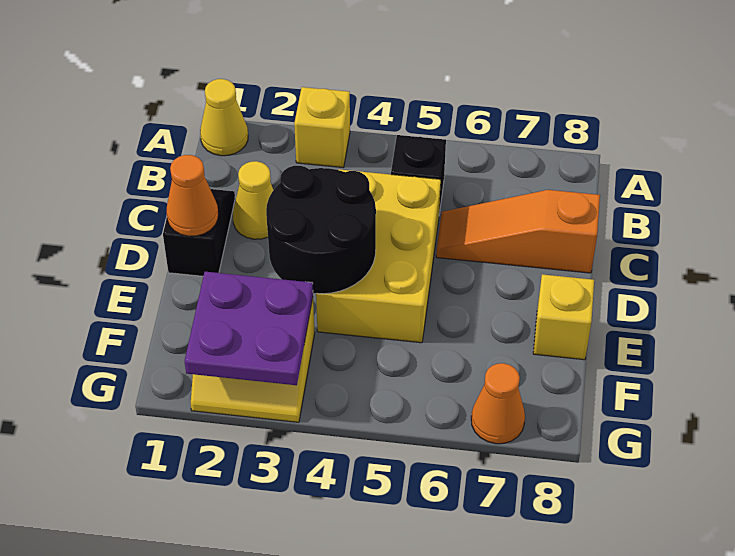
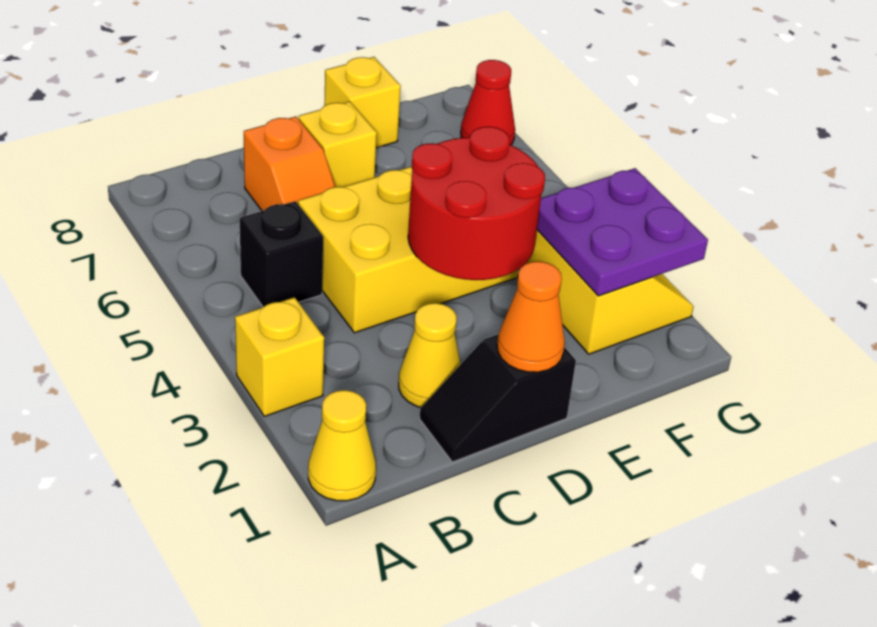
orange slope C6:C8 level 1 top 8 -> orange slope C6:C7 level 1 top 7
black round brick D3:E4 level 2 -> red round brick D3:E4 level 2
none -> yellow brick D7 level 1
orange cone G7 level 1 -> red cone G7 level 1

